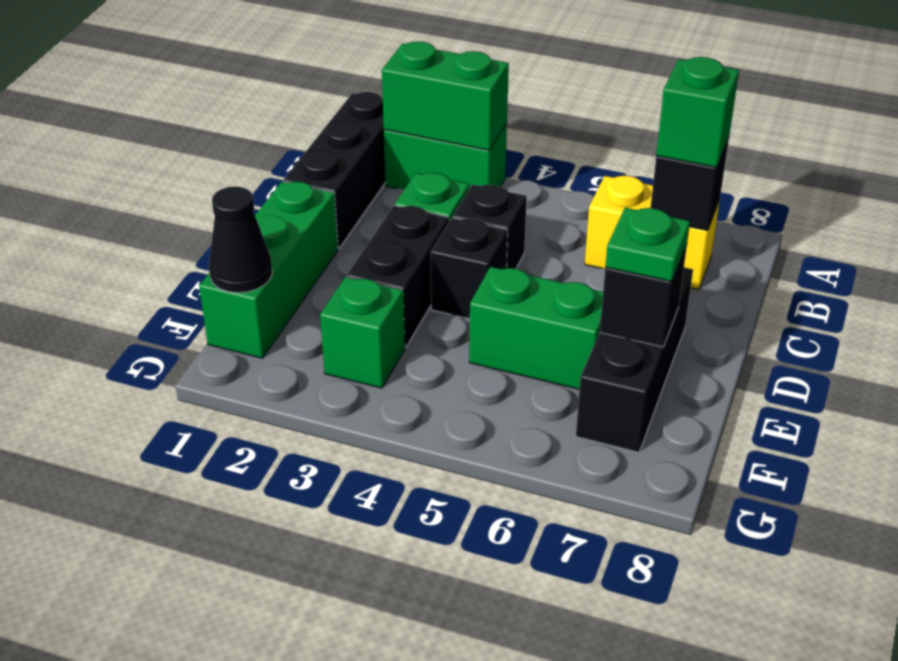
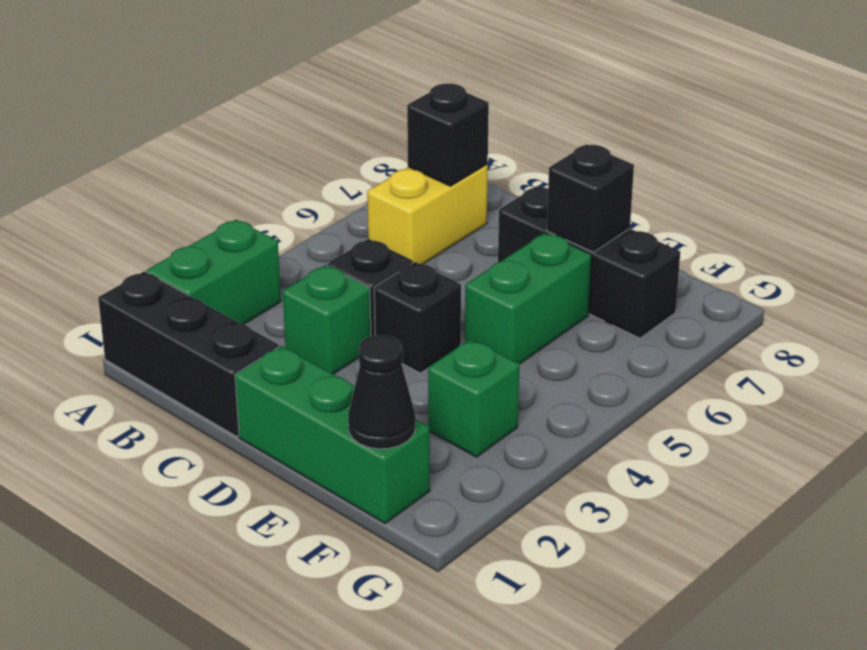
green brick A2:A3 level 2 -> none
green brick B7 level 3 -> none
black brick D3:E3 level 1 -> none
green plate E7 level 3 -> none

